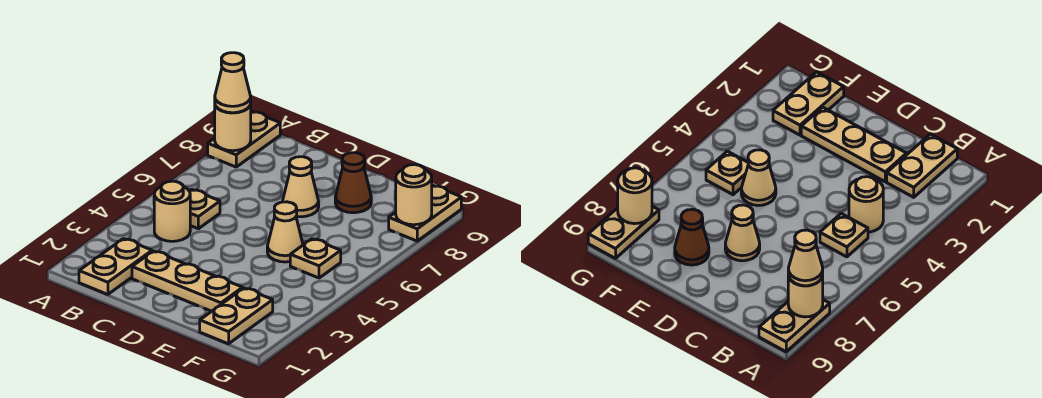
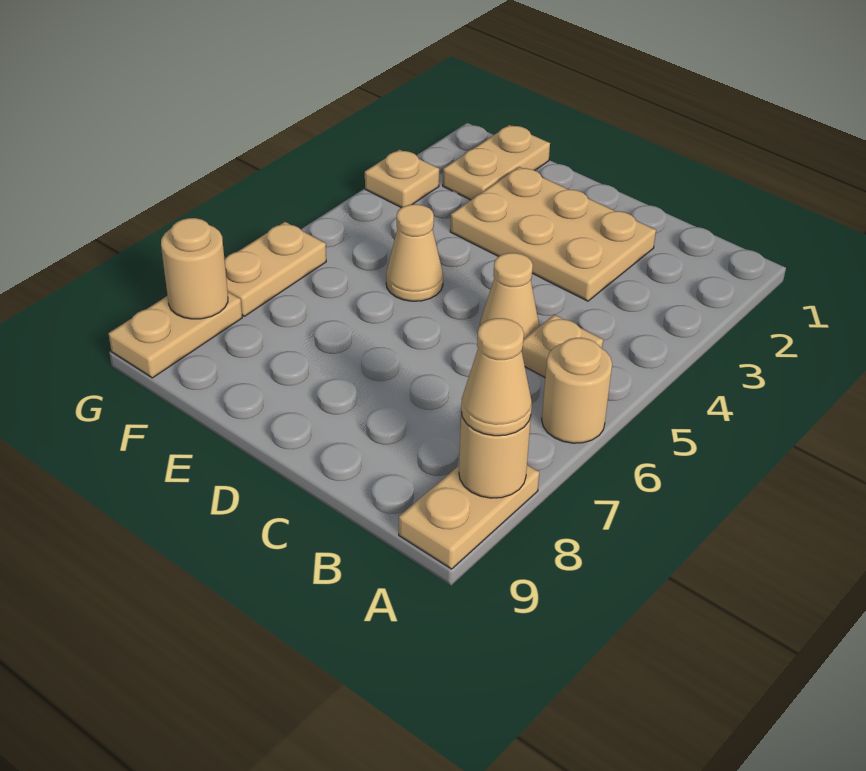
tan plate B1:B2 level 1 -> tan plate G6:G7 level 1
tan round brick B4 level 1 -> tan round brick A6 level 1
tan plate C2:E2 level 1 -> tan plate C2:E3 level 1
tan cone D7 level 1 -> tan cone C5 level 1
brown cone E8 level 1 -> none
tan plate F5 level 1 -> tan plate G3 level 1

